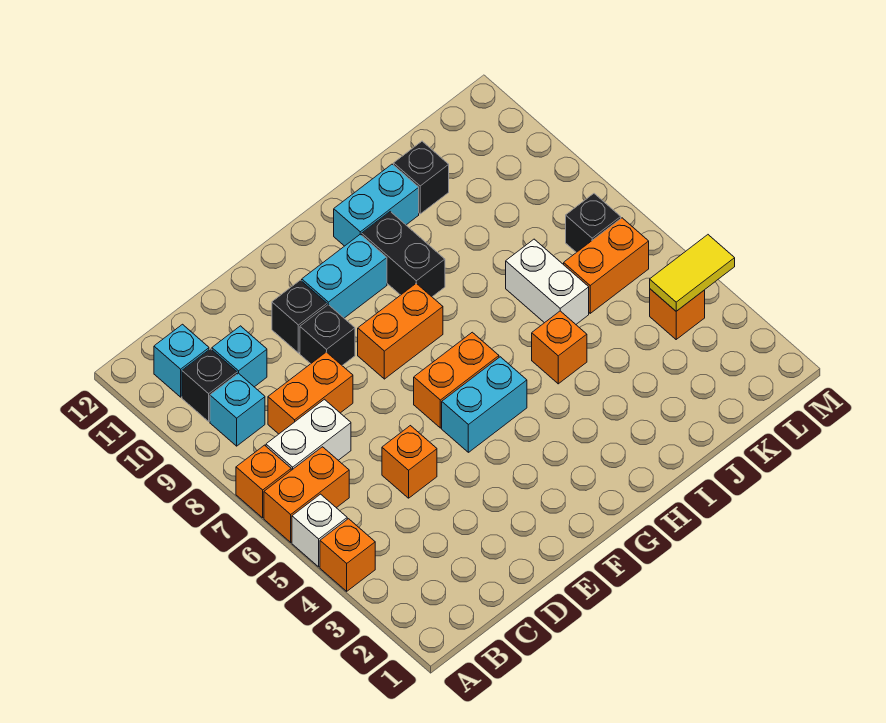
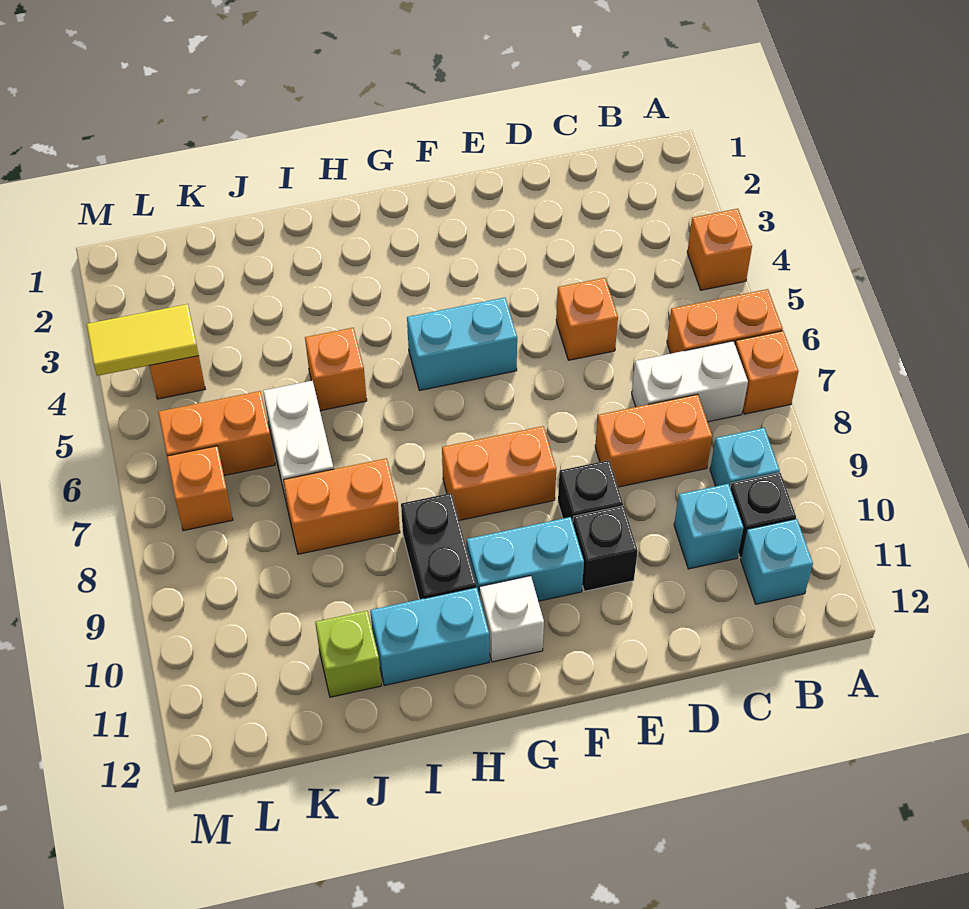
white brick A5 level 1 -> white brick G11 level 1
orange brick F6:G6 level 1 -> orange brick I8:J8 level 1
black brick J11 level 1 -> lime brick J11 level 1
black brick L7 level 1 -> orange brick L7 level 1

